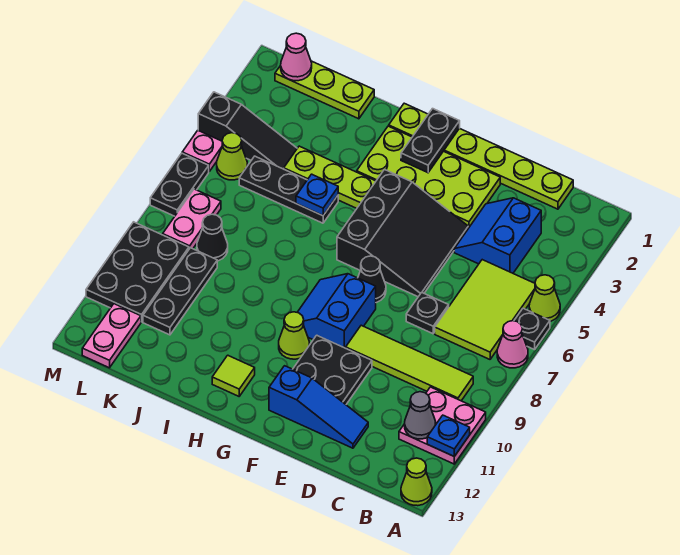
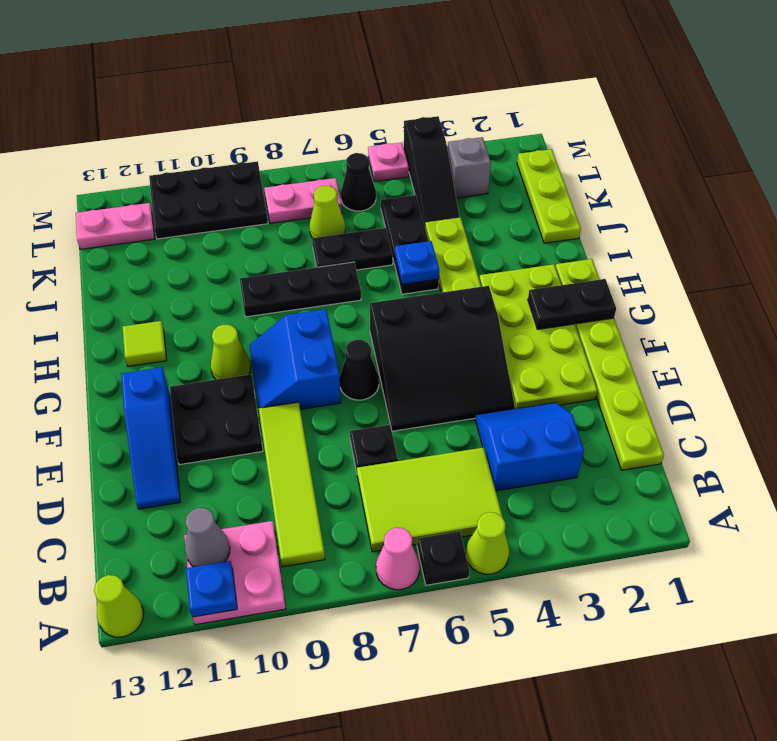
blue slope F8:G9 level 1 top F -> blue slope F8:G9 level 1 top 8
black cone K8 level 1 -> black cone L6 level 1
black plate K9:K11 level 1 -> black plate I7:I9 level 1
pink cone L1 level 2 -> none
none -> grey brick L3 level 1
lime cone L5 level 1 -> lime cone K7 level 1
black plate M6:M7 level 1 -> black plate J6:J7 level 1

